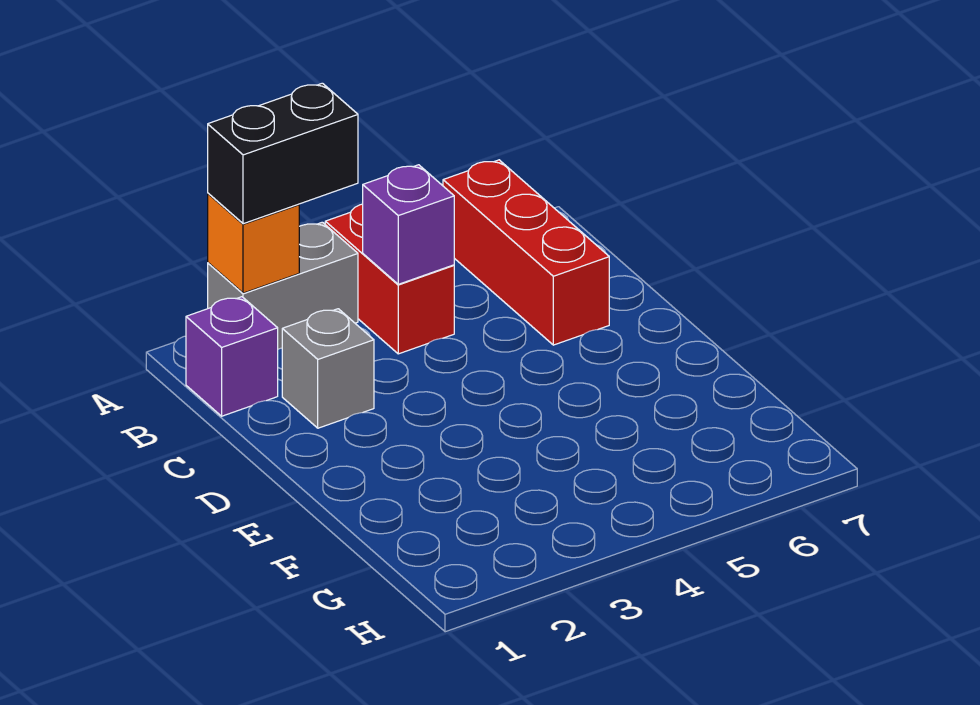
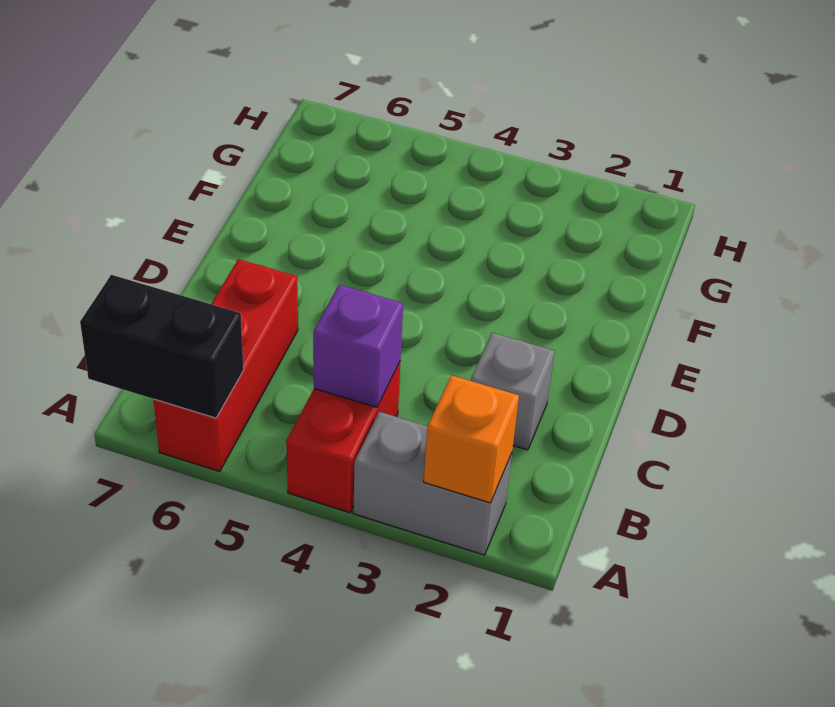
black brick A2:A3 level 3 -> black brick A6:A7 level 2
purple brick B1 level 1 -> none

